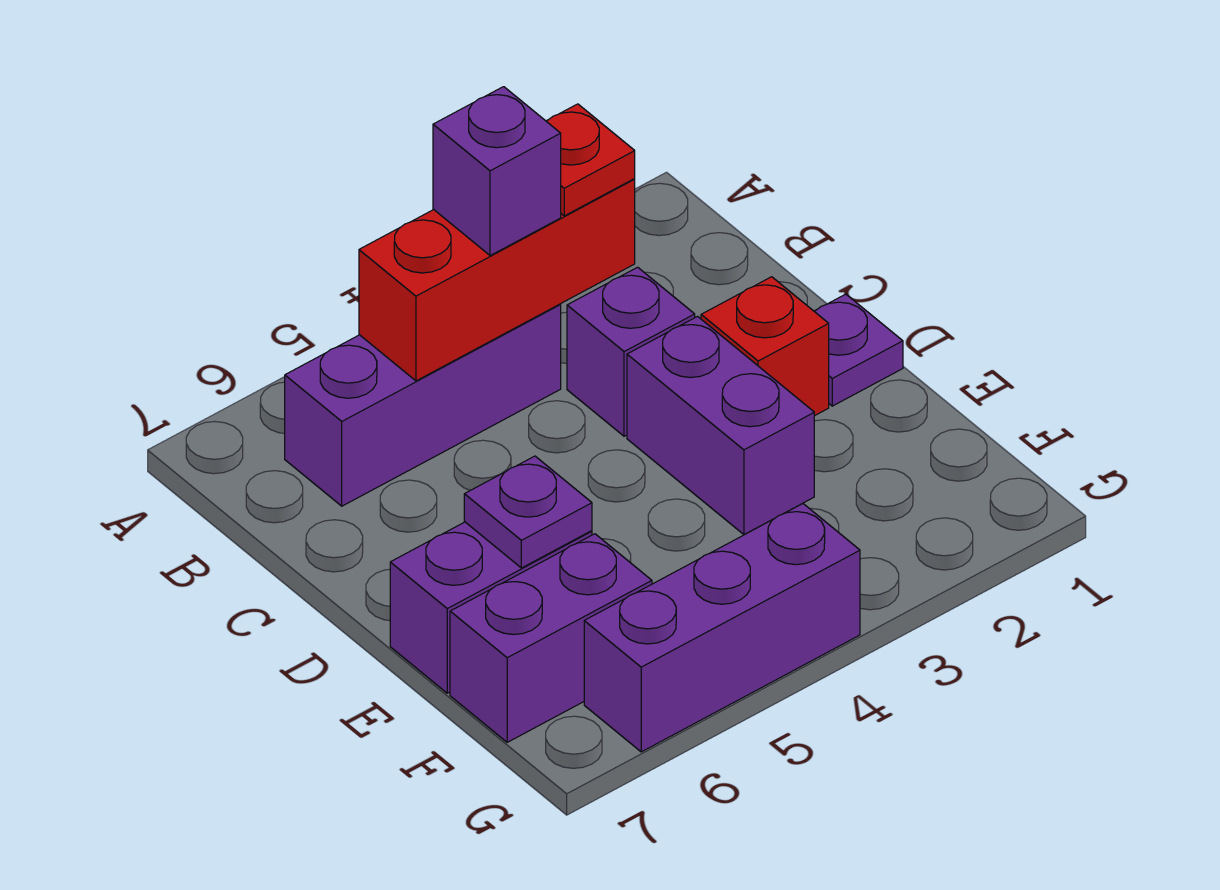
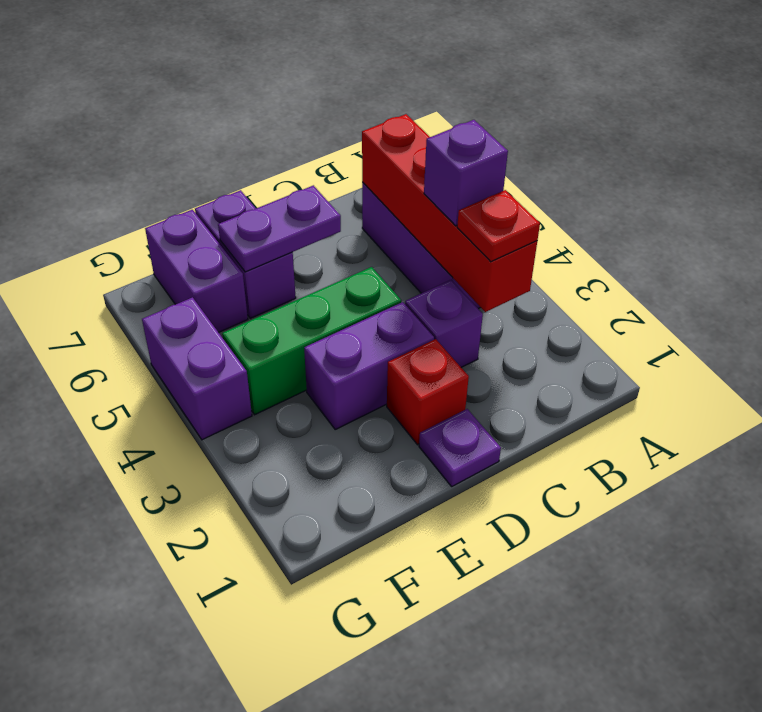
red brick B3:B5 level 2 -> red brick B3:B6 level 2
none -> green brick D4:F4 level 1
purple plate E6 level 2 -> purple plate D6:E6 level 2
purple brick G4:G6 level 1 -> purple brick G4:G5 level 1

